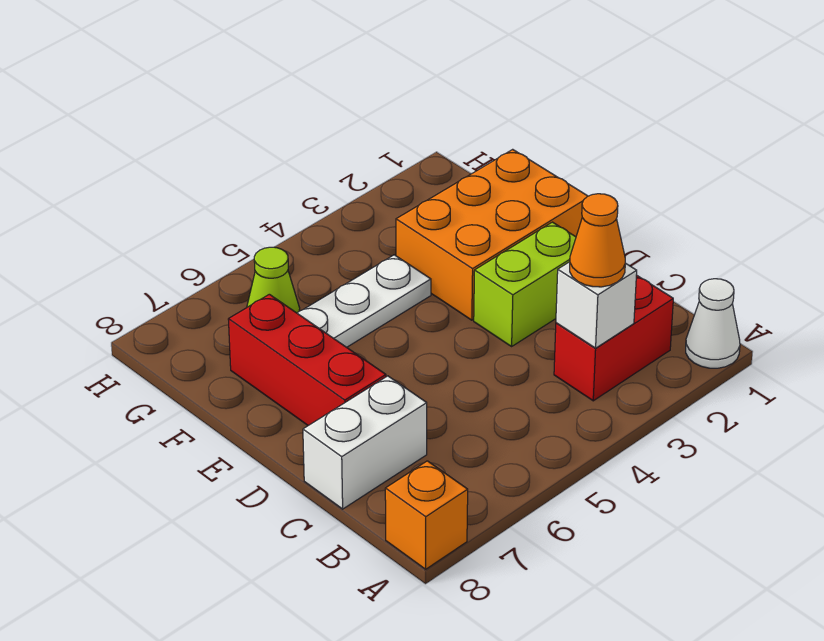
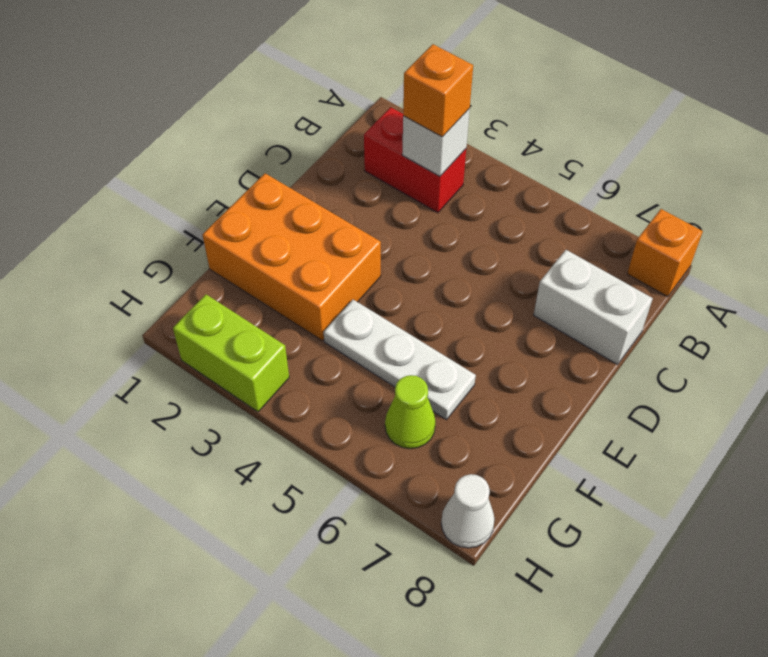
white cone A1 level 1 -> white cone H8 level 1
orange cone B3 level 3 -> orange brick B3 level 3
lime brick D2:D3 level 1 -> lime brick H2:H3 level 1
red brick D7:F7 level 1 -> none

